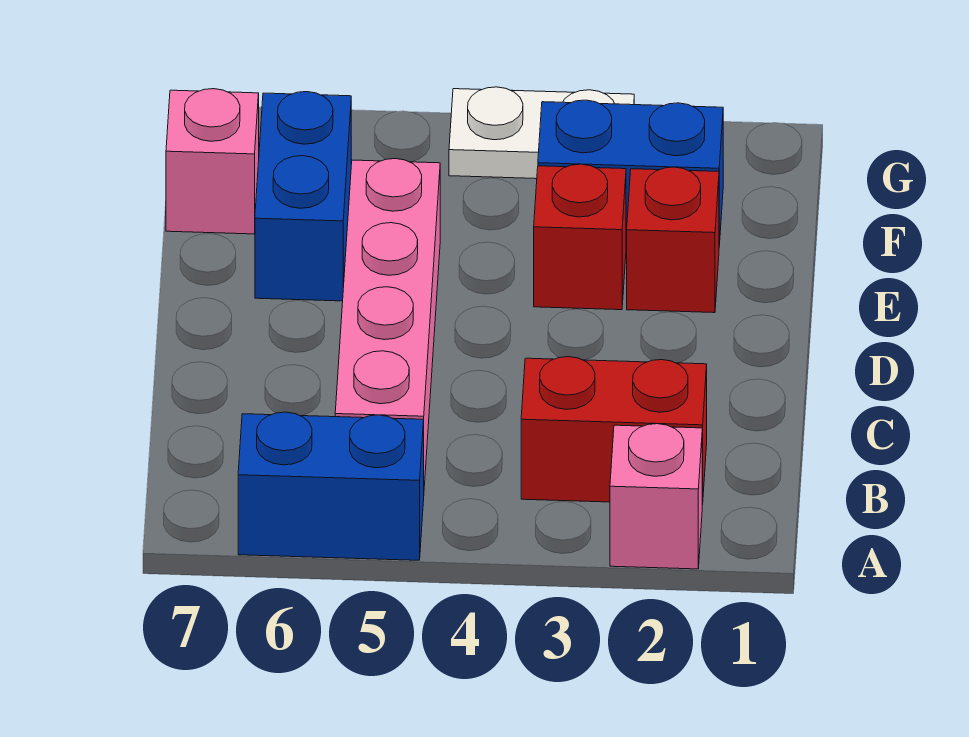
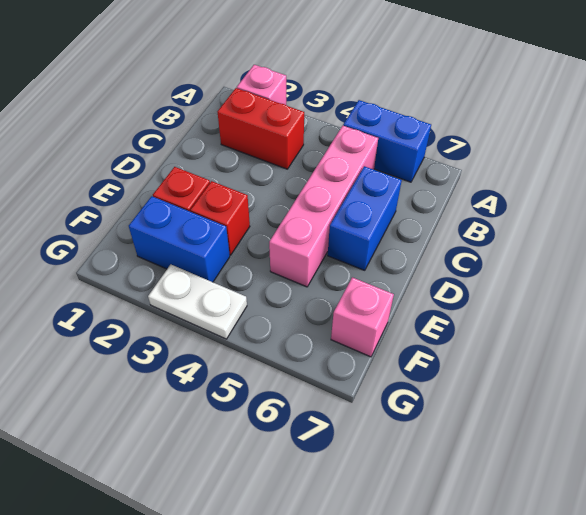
blue brick E6:F6 level 1 -> blue brick C6:D6 level 1

